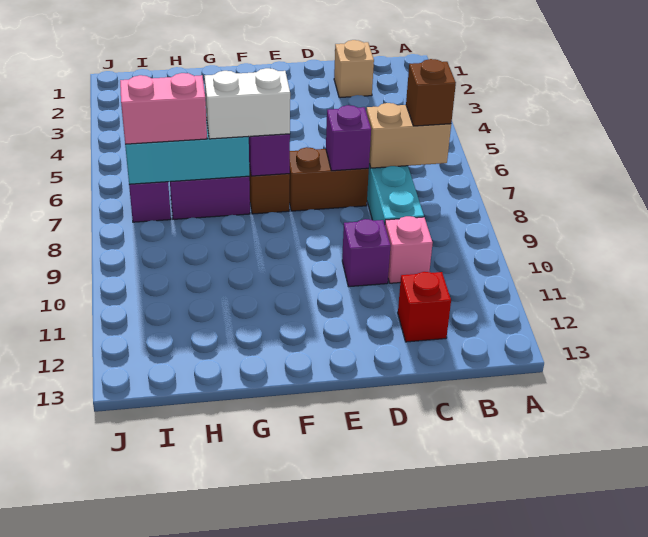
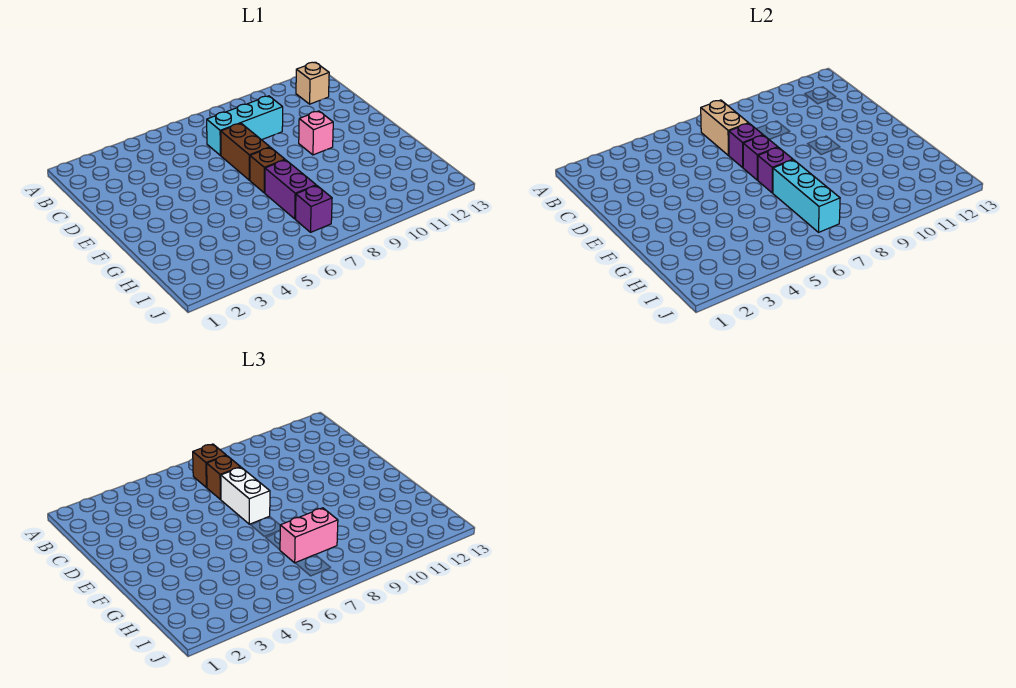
tan brick C2 level 1 -> tan brick B12 level 1
none -> brown brick C7 level 3
pink brick C10 level 1 -> pink brick E10 level 1
red brick C12 level 1 -> none
purple brick D10 level 1 -> purple brick E7 level 2
white brick F7:G7 level 3 -> white brick D7:E7 level 3
pink brick H7:I7 level 3 -> pink brick H7:H8 level 3

